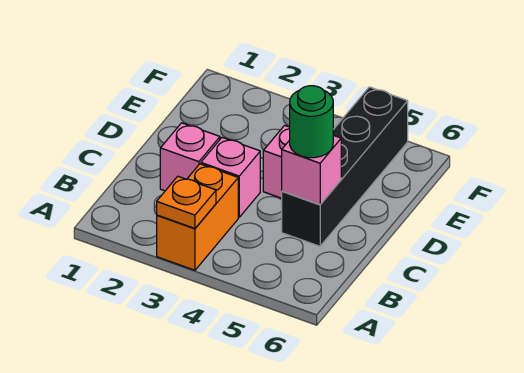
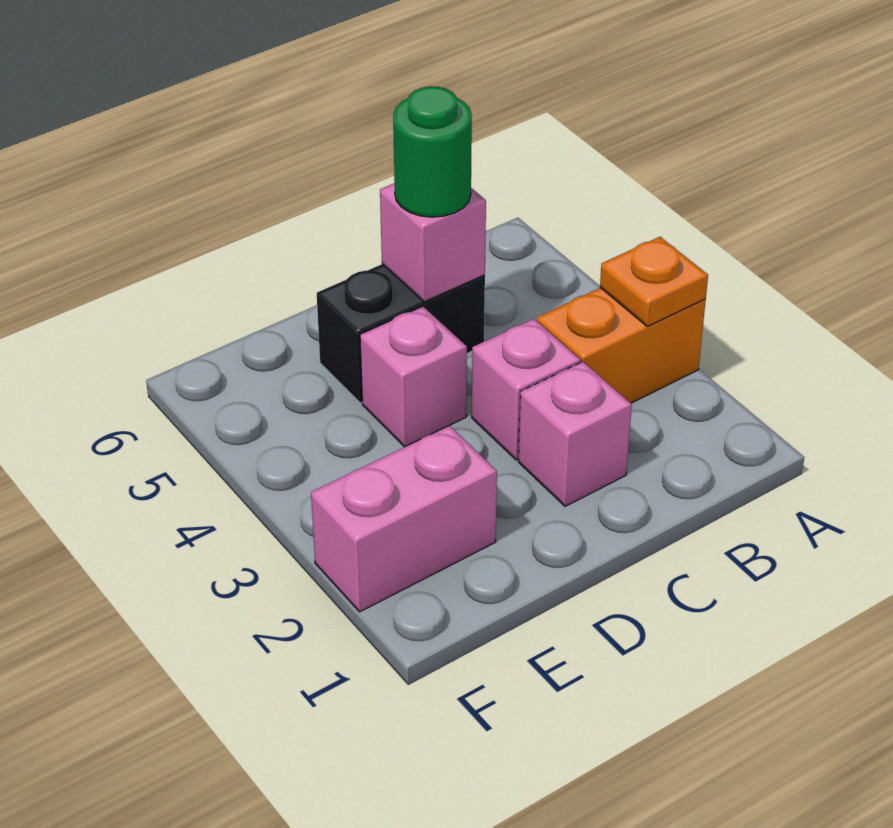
black brick C5:F5 level 1 -> black brick C5:D5 level 1
none -> pink brick E2:F2 level 1

